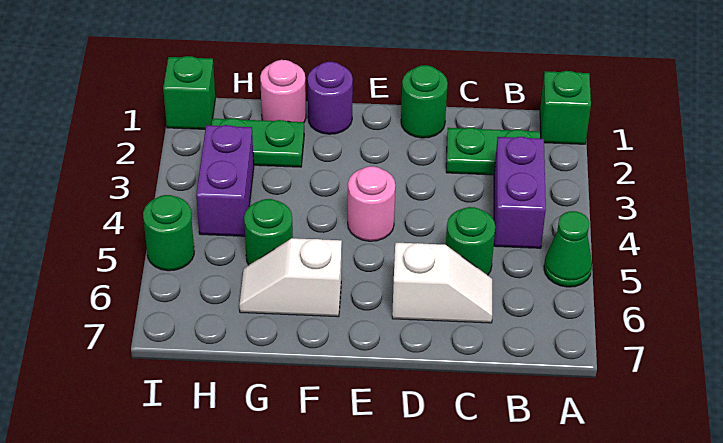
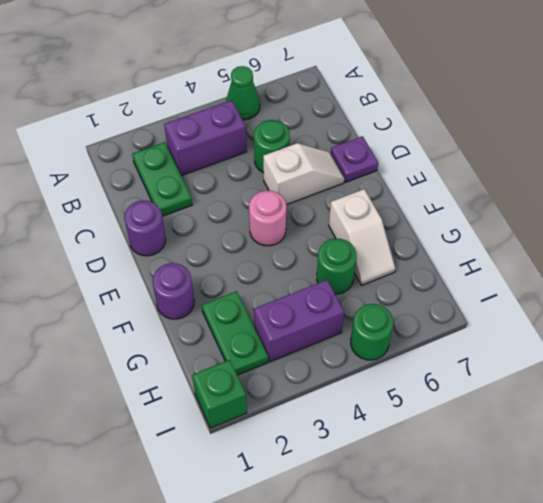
green brick A1 level 1 -> none
white slope C6:D6 level 1 top D -> white slope D5:D6 level 1 top 5
green round brick D1 level 1 -> purple round brick D1 level 1
none -> purple plate D7 level 1
pink round brick G1 level 1 -> none

